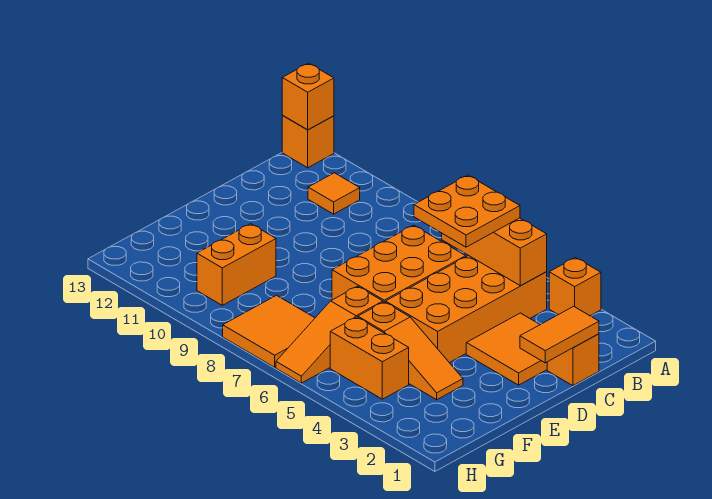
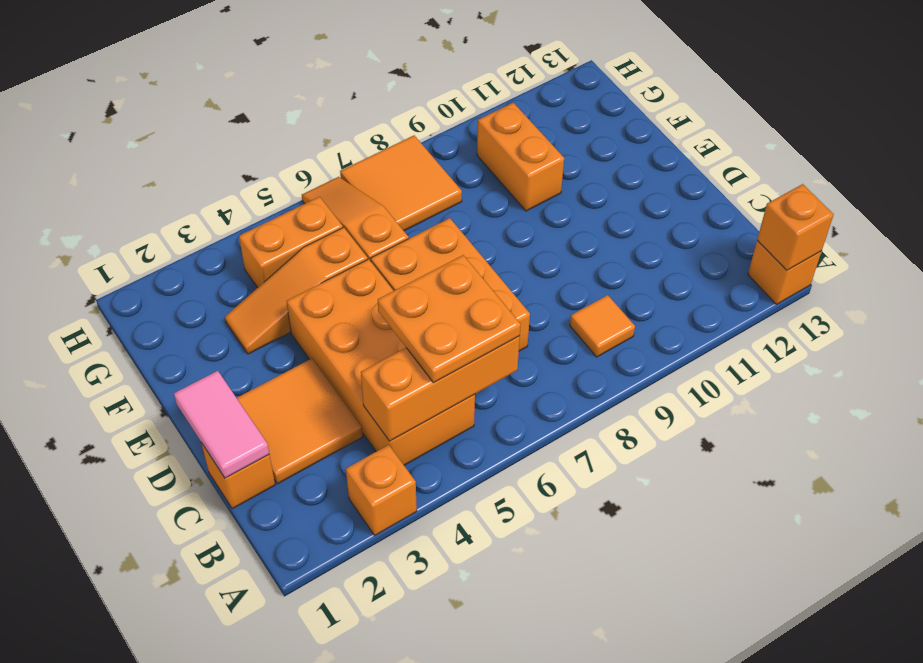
orange tile B11 level 1 -> orange tile B9 level 1
orange tile C1:D1 level 2 -> pink tile C1:D1 level 2

